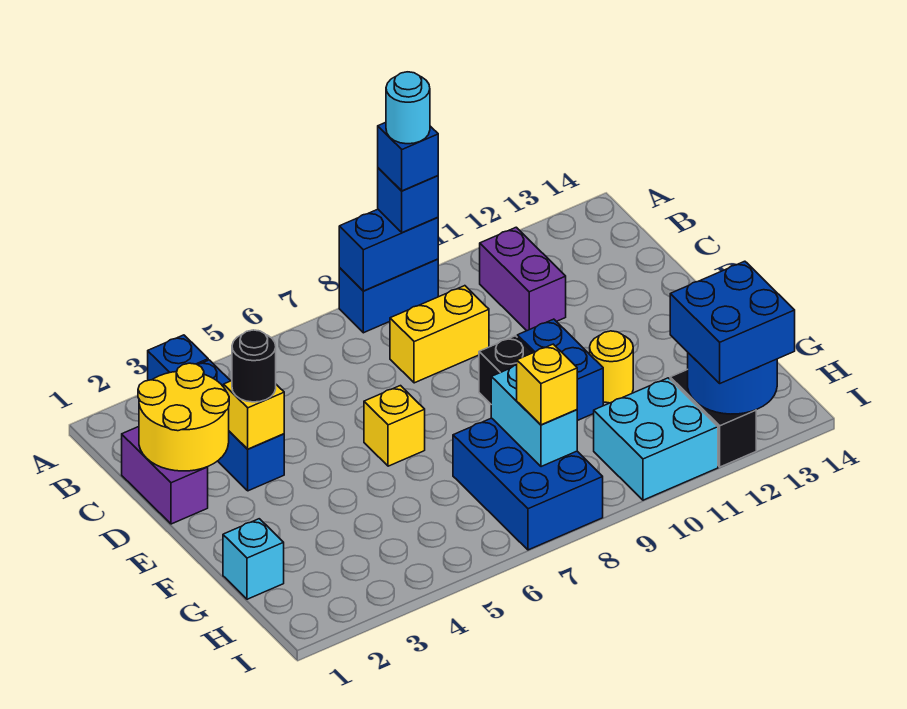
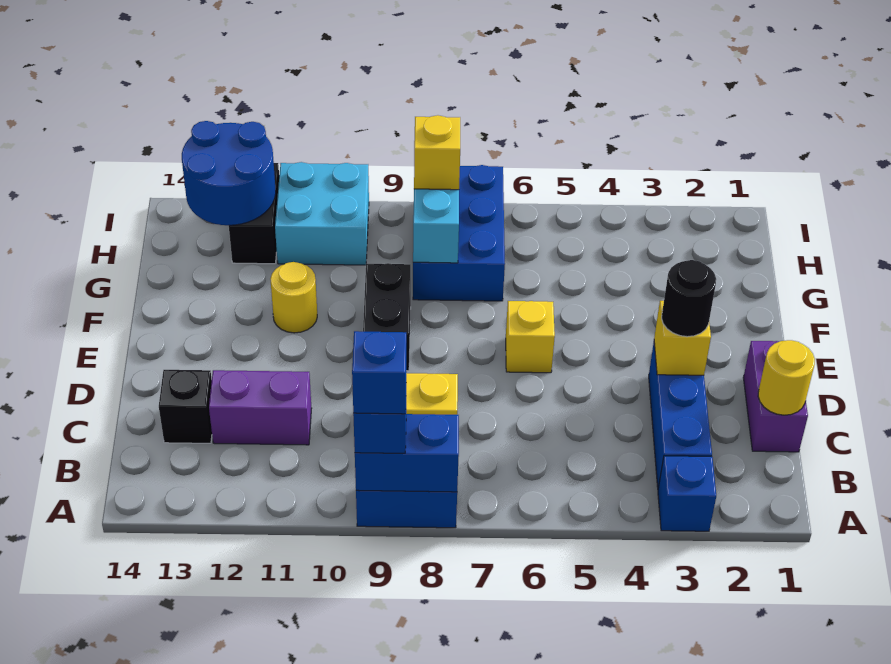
cyan round brick A9 level 5 -> none
purple brick B11:C11 level 1 -> purple brick C11:C12 level 1
yellow round brick C1:D2 level 2 -> yellow round brick C1 level 2
none -> black brick C13 level 1
blue brick E10:F10 level 1 -> none
cyan brick G1 level 1 -> none
blue brick H12:I13 level 3 -> none

